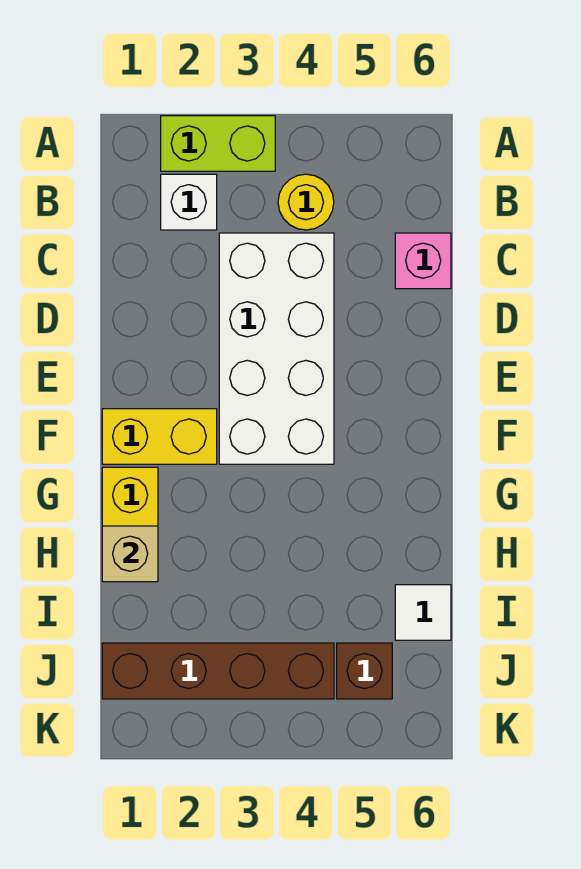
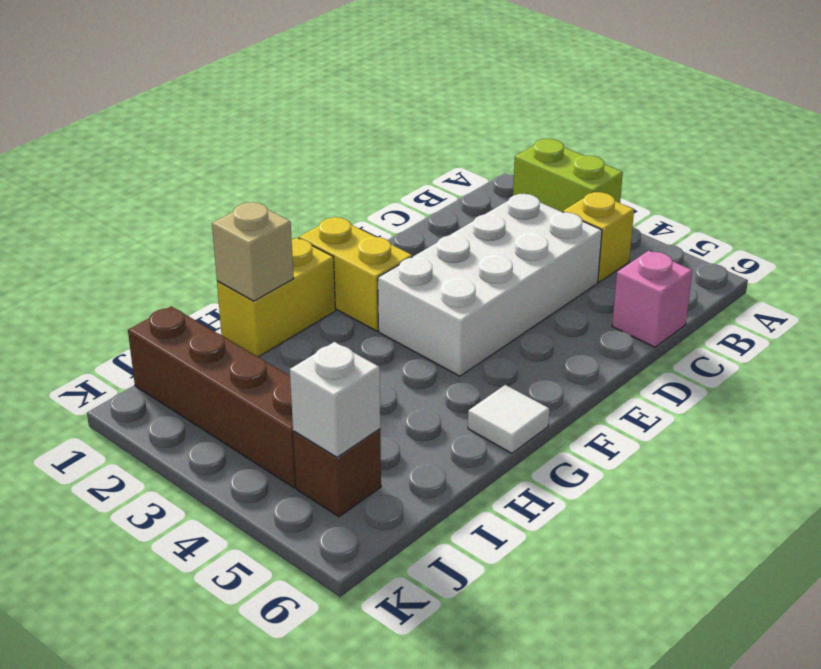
white brick B2 level 1 -> white brick J5 level 2
yellow round brick B4 level 1 -> yellow brick B4 level 1
white tile I6 level 1 -> white tile G6 level 1

